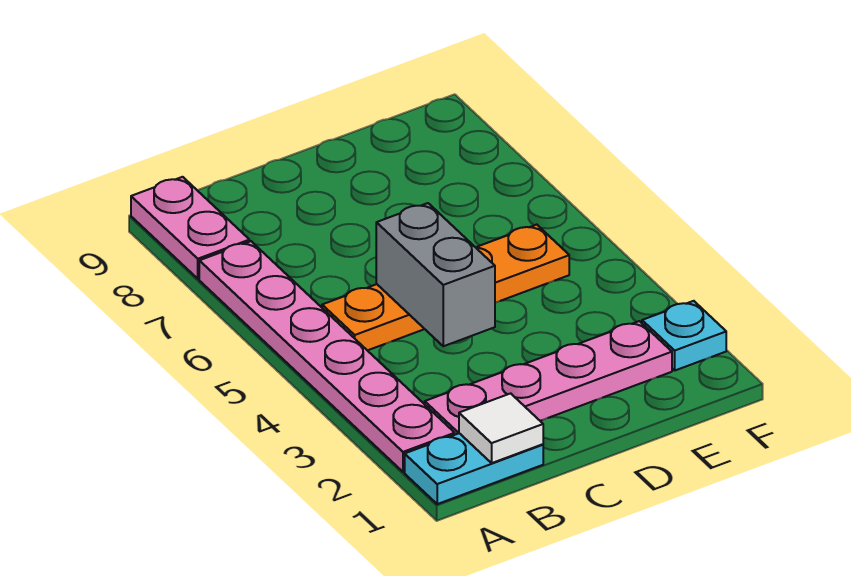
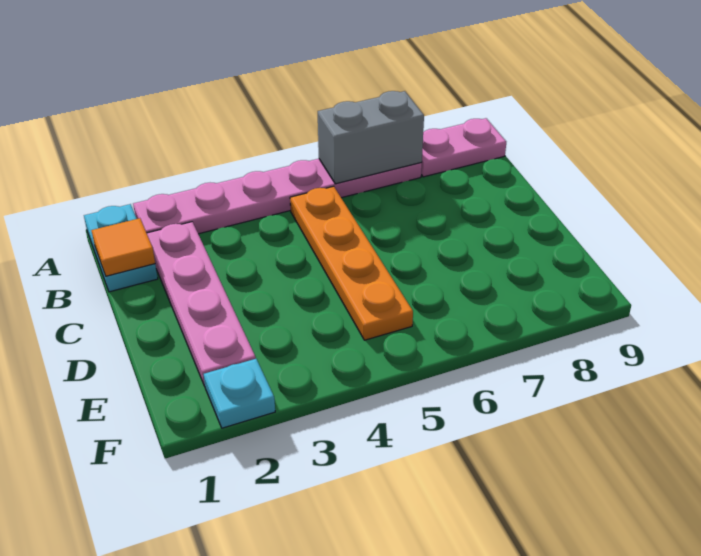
white tile B1 level 2 -> orange tile B1 level 2
grey brick C4:C5 level 2 -> grey brick A6:A7 level 2

